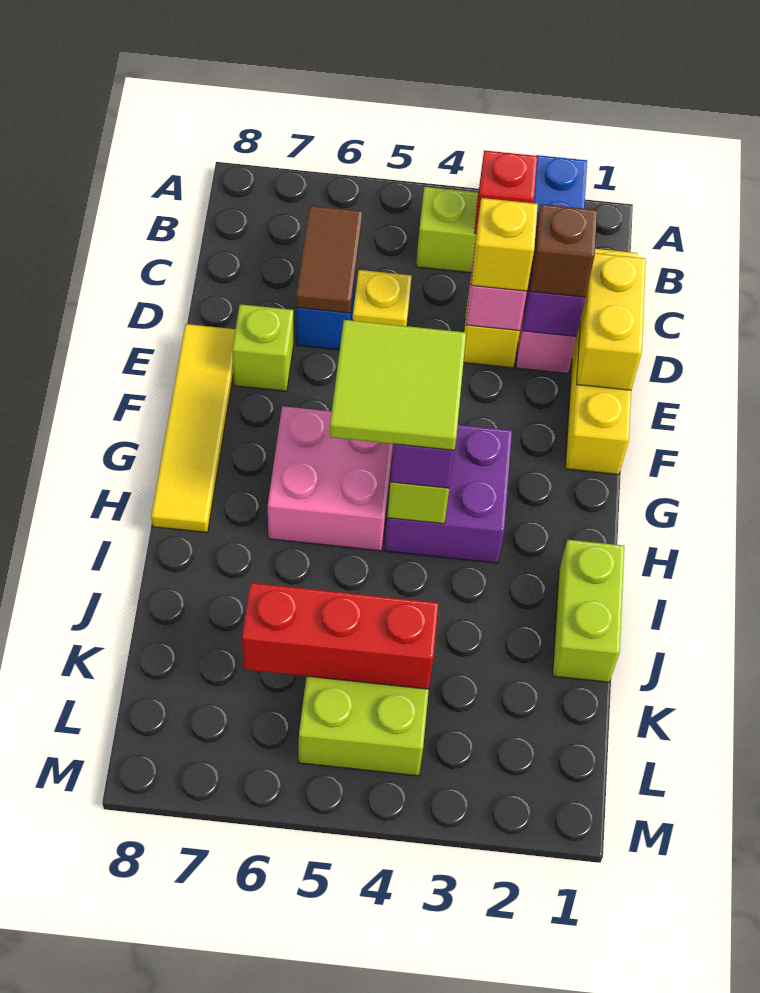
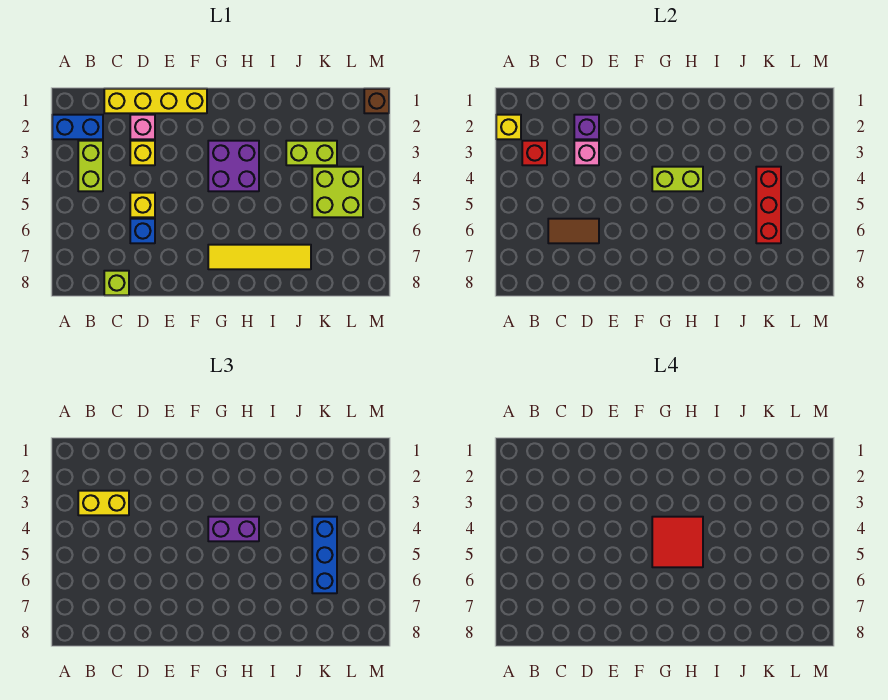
yellow brick D1:E1 level 2 -> yellow brick B3:C3 level 3
brown brick D2 level 3 -> brown brick M1 level 1
yellow brick D3 level 3 -> yellow brick A2 level 2
lime brick E7 level 1 -> lime brick C8 level 1
yellow tile E8:H8 level 1 -> yellow tile G7:J7 level 1
lime tile G4:H5 level 4 -> red tile G4:H5 level 4
pink brick G5:H6 level 1 -> none
lime brick I1:J1 level 1 -> lime brick J3:K3 level 1
none -> blue brick K4:K6 level 3

